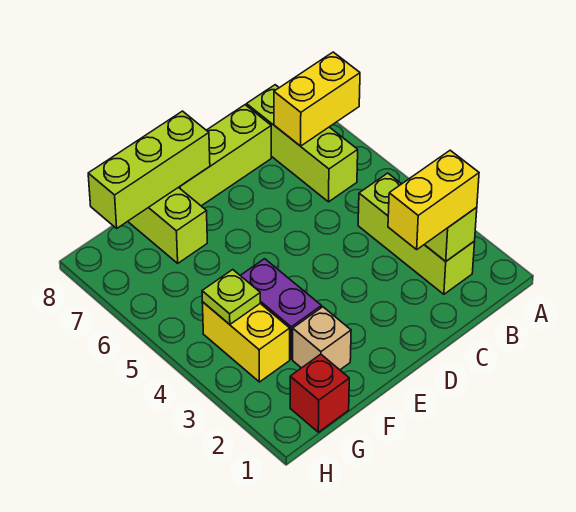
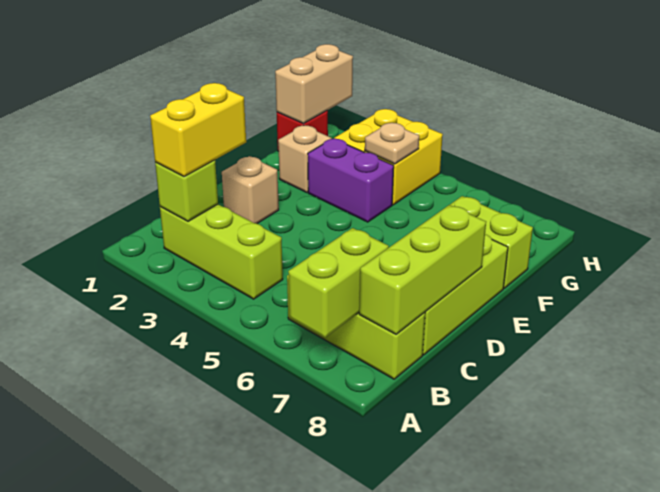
yellow brick A7:B7 level 2 -> lime brick A7:B7 level 2
none -> tan brick D2 level 1
lime brick E8:G8 level 2 -> lime brick B8:D8 level 2
none -> tan brick G1:H1 level 2
yellow brick G3:G4 level 1 -> yellow brick G3:H4 level 1
lime plate G4 level 2 -> tan plate G4 level 2

